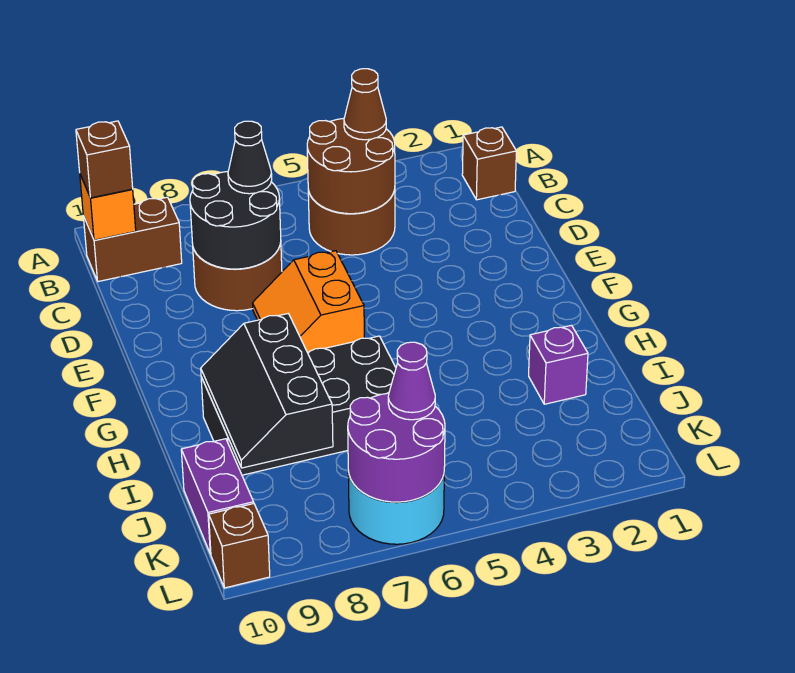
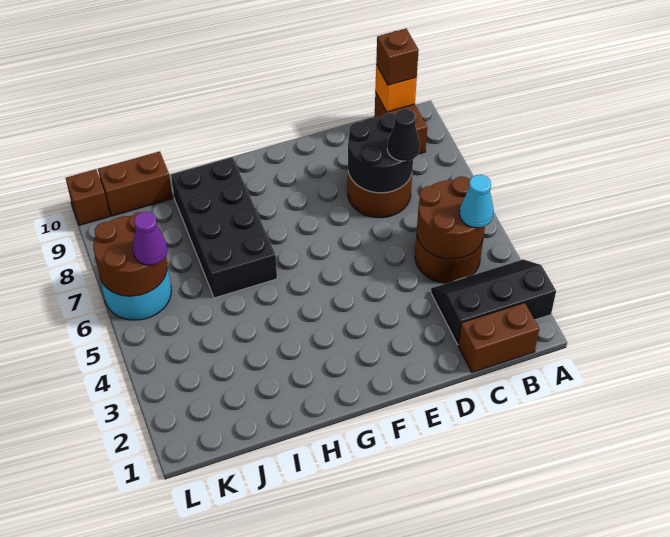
brown brick B1 level 1 -> brown brick B1:C1 level 1
brown cone B4 level 3 -> cyan cone B4 level 3
orange slope E6:F7 level 1 top 6 -> none
black slope H8:J9 level 2 top 8 -> black slope A2:C3 level 1 top 2
purple brick I2 level 1 -> none
purple brick J10:K10 level 1 -> brown brick J10:K10 level 1
purple round brick K6:L7 level 2 -> brown round brick K6:L7 level 2

